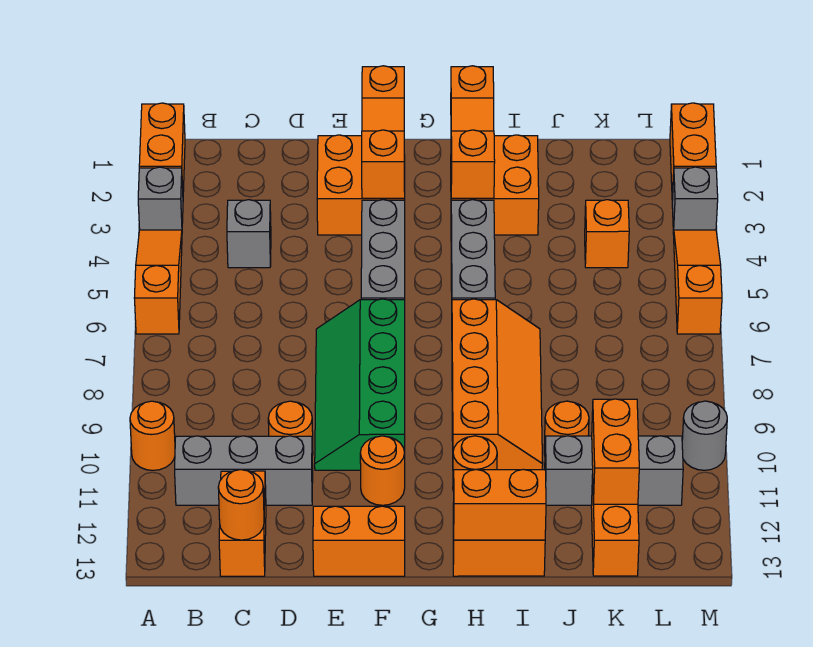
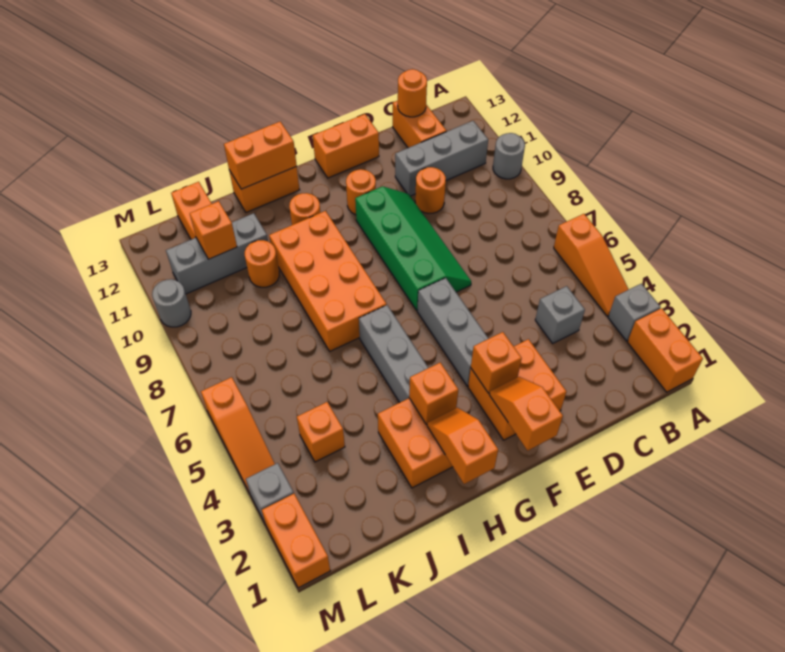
orange round brick A10 level 1 -> grey round brick A10 level 1
orange slope H7:I10 level 1 top H -> orange brick H7:I10 level 1
orange brick K11:K12 level 2 -> orange brick K11 level 2

